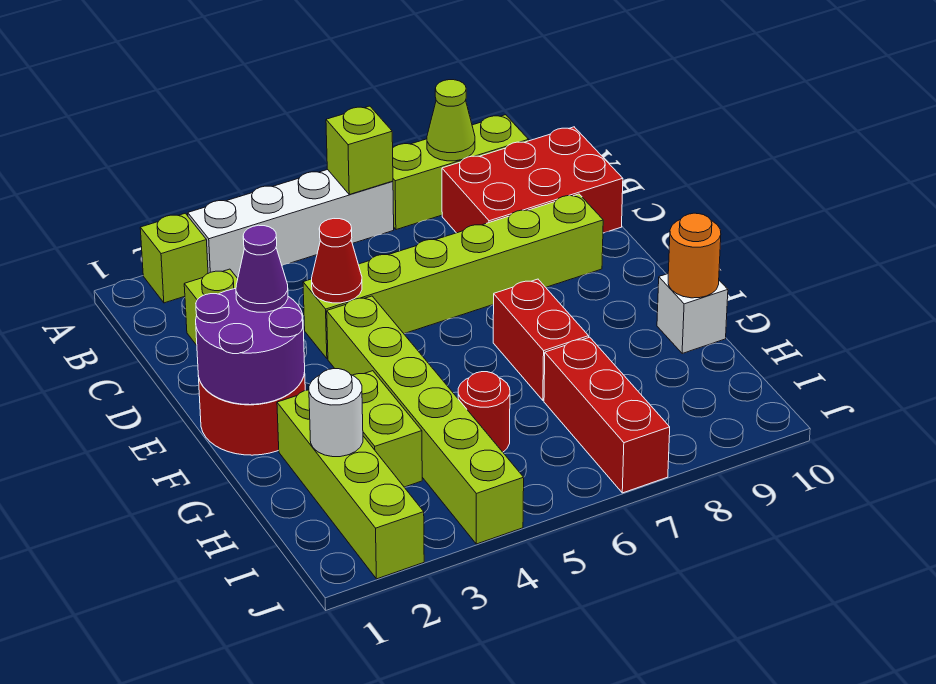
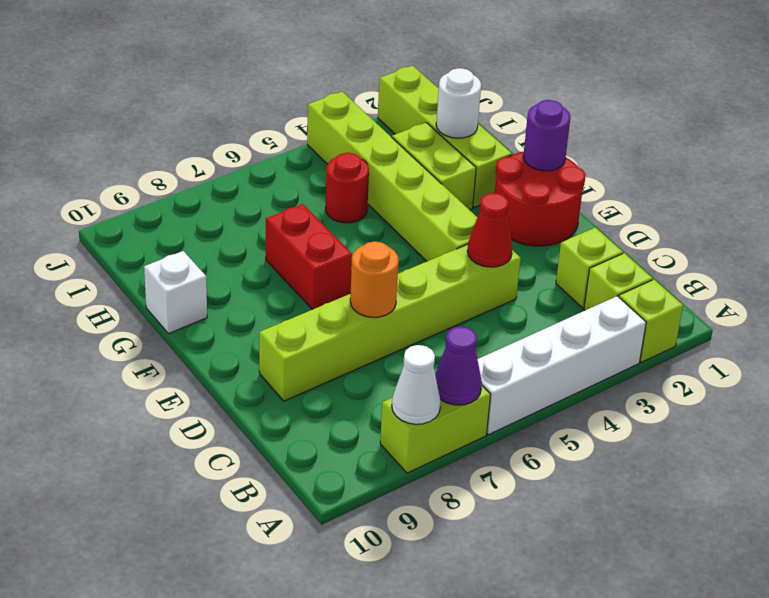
lime brick A6 level 2 -> lime brick B2 level 1
lime brick A7:A9 level 1 -> lime brick A7:A8 level 1
lime cone A8 level 2 -> white cone A8 level 2
red brick B8:C10 level 1 -> none
purple round brick E1:F2 level 2 -> purple round brick F1 level 2
purple cone E2 level 3 -> purple cone A7 level 2
orange round brick G10 level 2 -> orange round brick D7 level 2
red brick H7:J7 level 1 -> none

